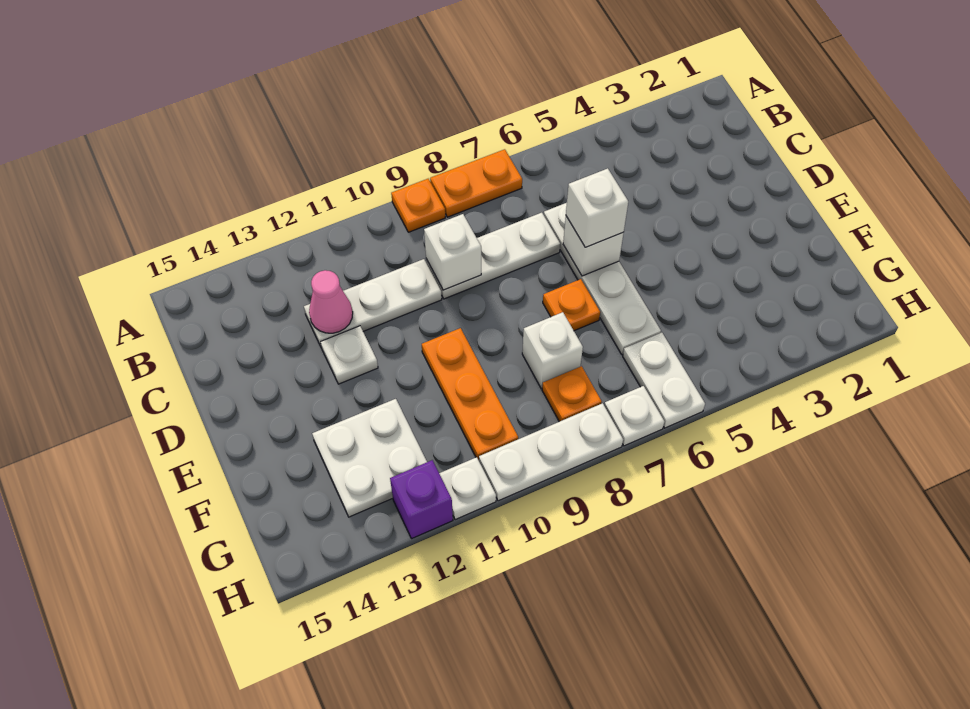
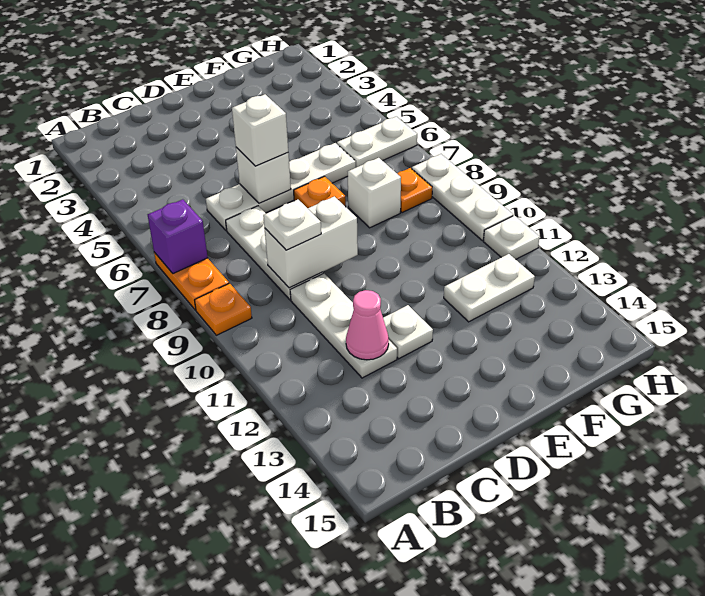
white brick C9 level 2 -> white brick C9:D9 level 2
orange plate E10:G10 level 1 -> none
white plate F12:G13 level 1 -> white plate F12:G12 level 1
white plate H7 level 1 -> white plate C9 level 3
purple brick H12 level 1 -> purple brick A7 level 2

